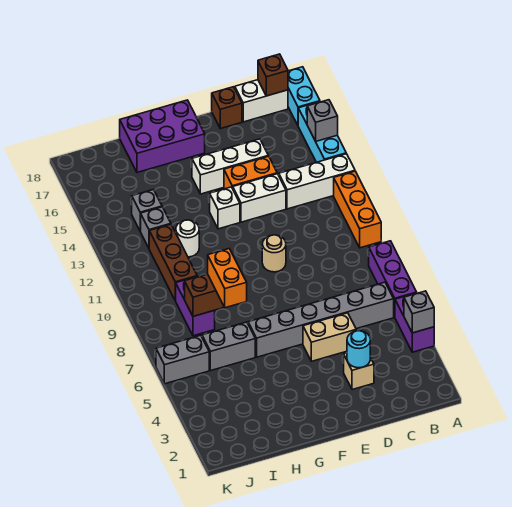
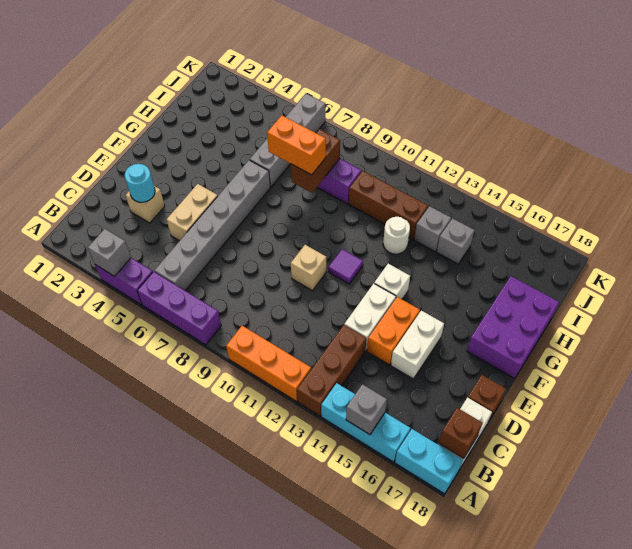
white brick A13:C13 level 1 -> brown brick A13:C13 level 1
white brick D15:F15 level 1 -> white brick D15:E15 level 1
tan round brick E10 level 1 -> tan brick E10 level 1
none -> purple tile F11 level 1

